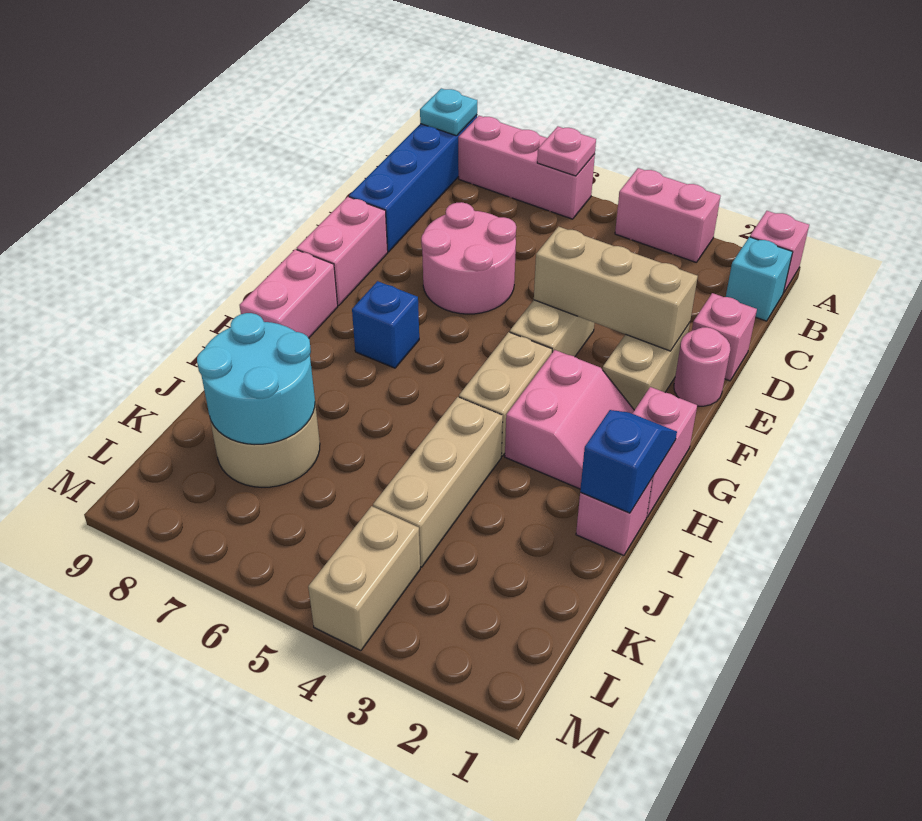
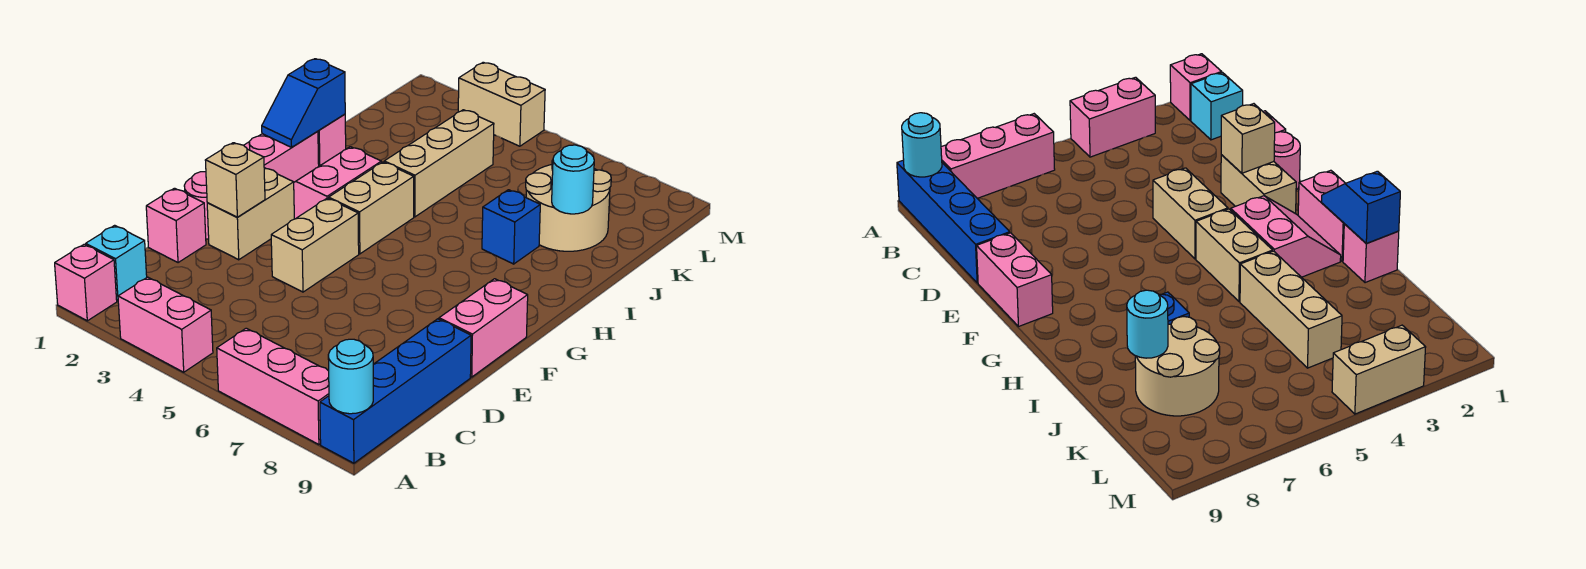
pink plate A6 level 2 -> none
cyan plate A9 level 2 -> cyan round brick A9 level 2
pink round brick D6:E7 level 1 -> none
tan brick E2:E4 level 2 -> tan brick E2 level 2
blue brick G7 level 1 -> blue brick I7 level 1
pink brick G9:H9 level 1 -> none
cyan round brick J7:K8 level 2 -> cyan round brick J8 level 2
tan brick L4:M4 level 1 -> tan brick M3:M4 level 1

